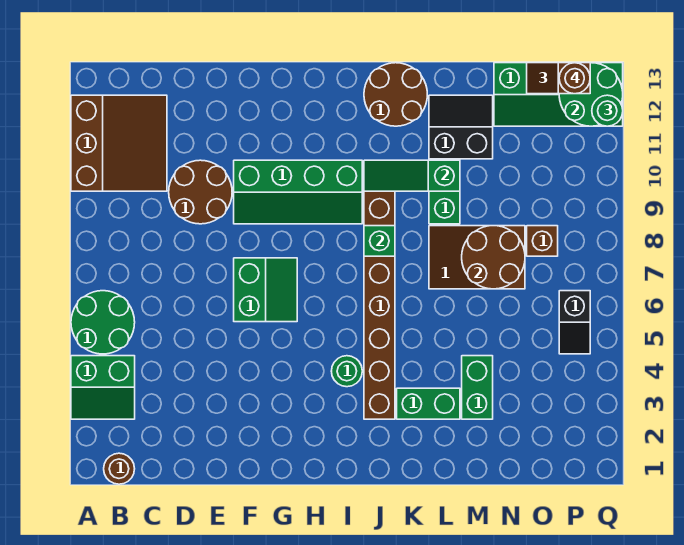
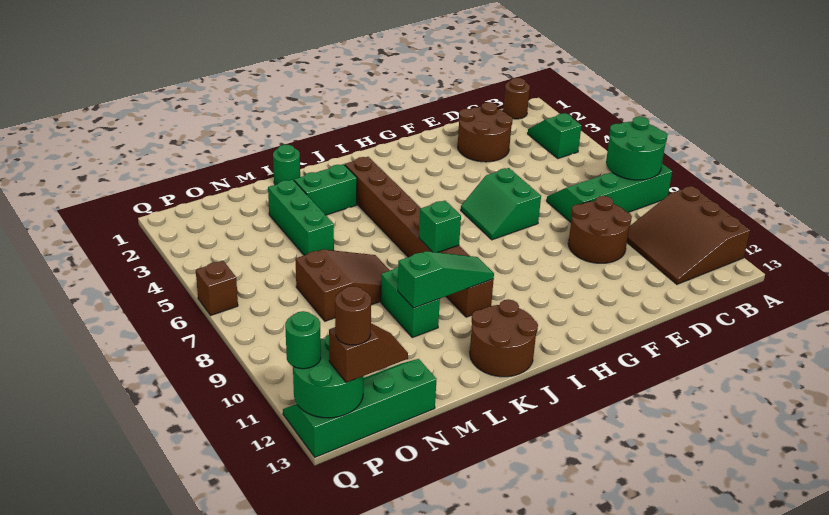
green slope A3:B4 level 1 top 4 -> green slope B3:B4 level 1 top 4
green round brick A5:B6 level 1 -> green round brick A7:B8 level 2
green slope F9:I10 level 1 top 10 -> green slope A7:D8 level 1 top 8
green round brick I4 level 1 -> green round brick L1 level 1
black slope L11:M12 level 1 top 11 -> none
green brick M3:M4 level 1 -> green brick M3:M5 level 1
brown round brick M7:N8 level 2 -> brown round brick D2:E3 level 1
brown brick O8 level 1 -> brown brick Q6 level 1
black slope P5:P6 level 1 top 6 -> none

